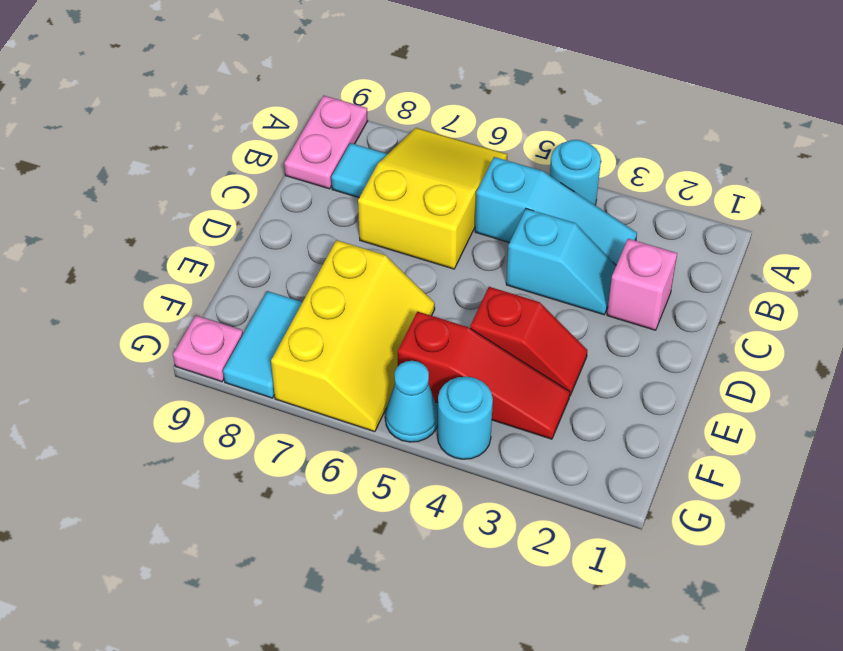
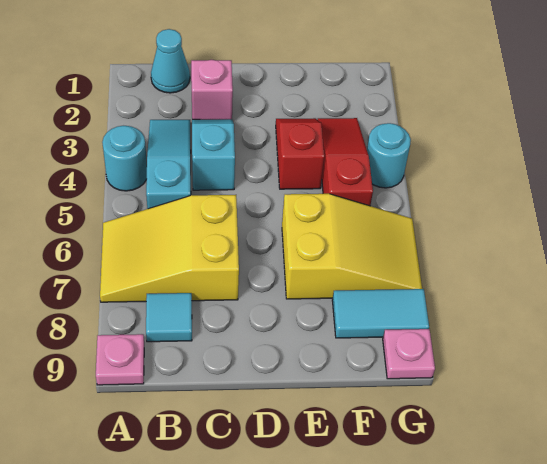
pink plate A9:B9 level 1 -> pink plate A9 level 1
yellow slope E6:G7 level 1 top 7 -> yellow slope E6:G7 level 1 top E
cyan cone G5 level 1 -> cyan cone B1 level 1

